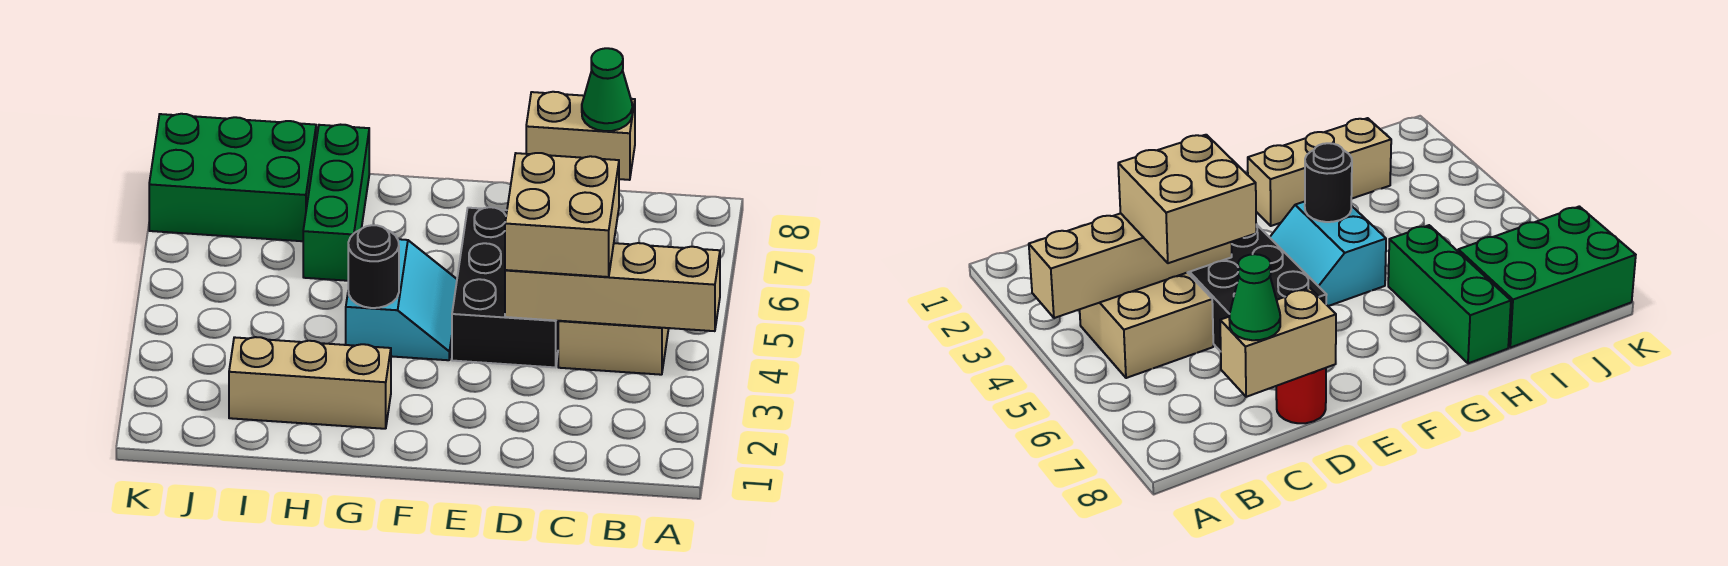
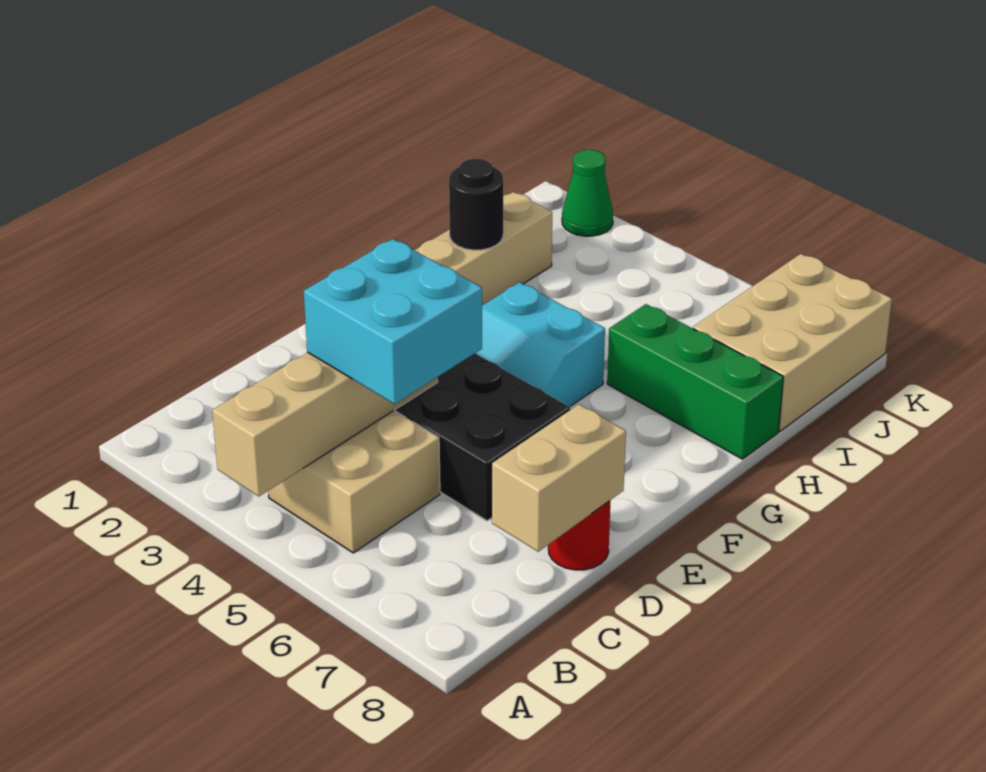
tan brick C4:D5 level 3 -> cyan brick C4:D5 level 3
green cone C8 level 3 -> green cone K2 level 1
black round brick G4 level 2 -> black round brick H2 level 2
green brick I7:K8 level 1 -> tan brick I7:K8 level 1

